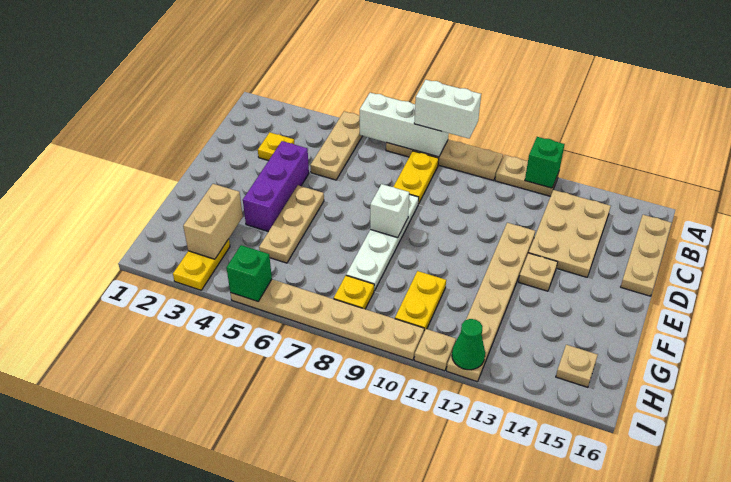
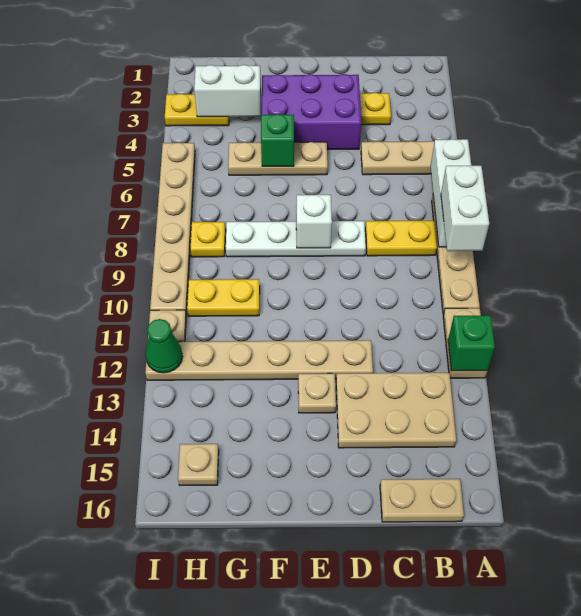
tan plate B16:D16 level 1 -> tan plate B16:C16 level 1
purple brick D4:F4 level 1 -> purple brick D3:F4 level 1
tan brick G3:H3 level 2 -> white brick G3:H3 level 2
green brick I5 level 2 -> green brick F5 level 2

